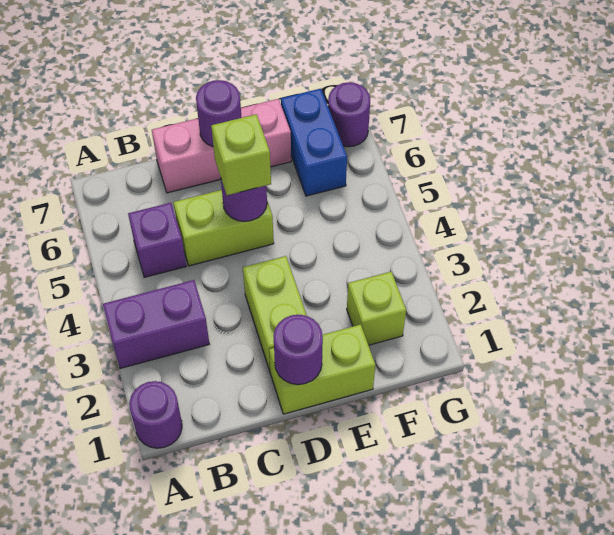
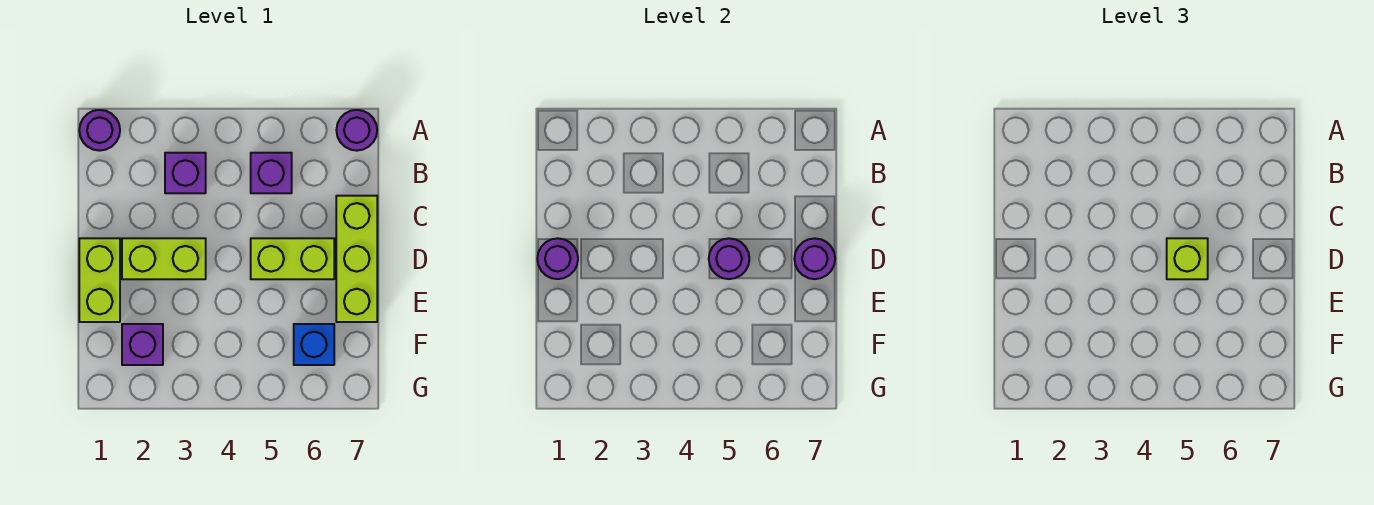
purple brick A3:B3 level 1 -> purple brick B3 level 1
lime brick C5:D5 level 1 -> lime brick D5:D6 level 1
pink brick C7:E7 level 1 -> lime brick C7:E7 level 1
lime brick F2 level 1 -> purple brick F2 level 1
blue brick F6:F7 level 1 -> blue brick F6 level 1
purple round brick G7 level 1 -> purple round brick A7 level 1

